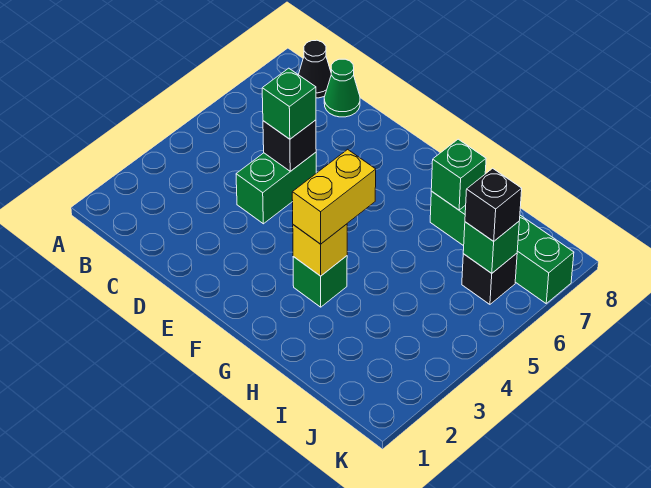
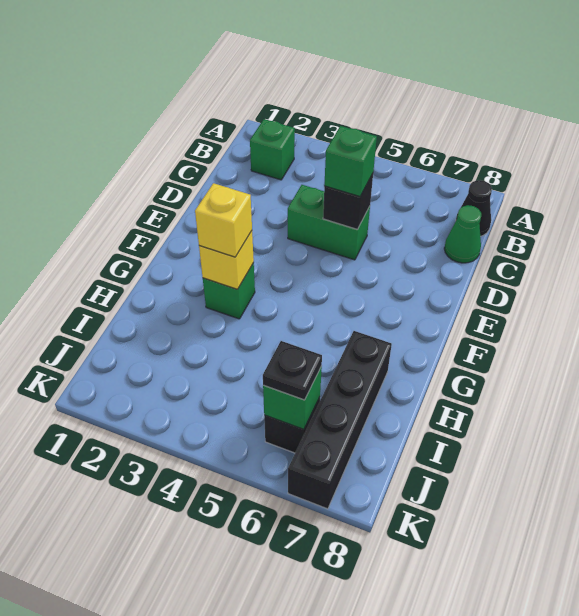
yellow brick G3:G4 level 3 -> yellow brick G3 level 3
green brick H7:K7 level 1 -> black brick H7:K7 level 1
green brick H7 level 2 -> green brick B2 level 1
black brick J6 level 3 -> black plate J6 level 3

